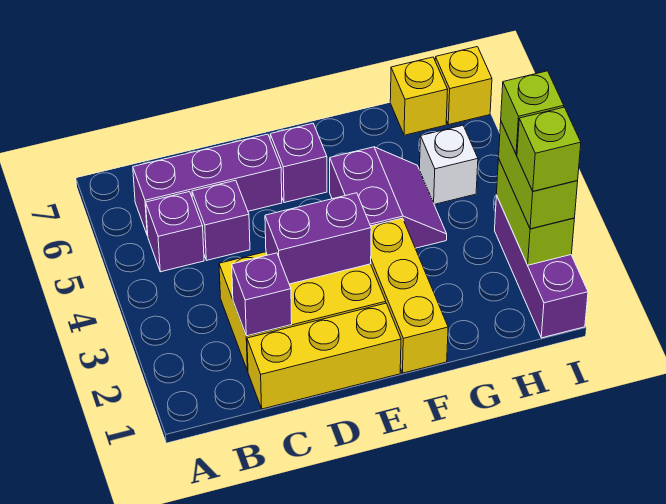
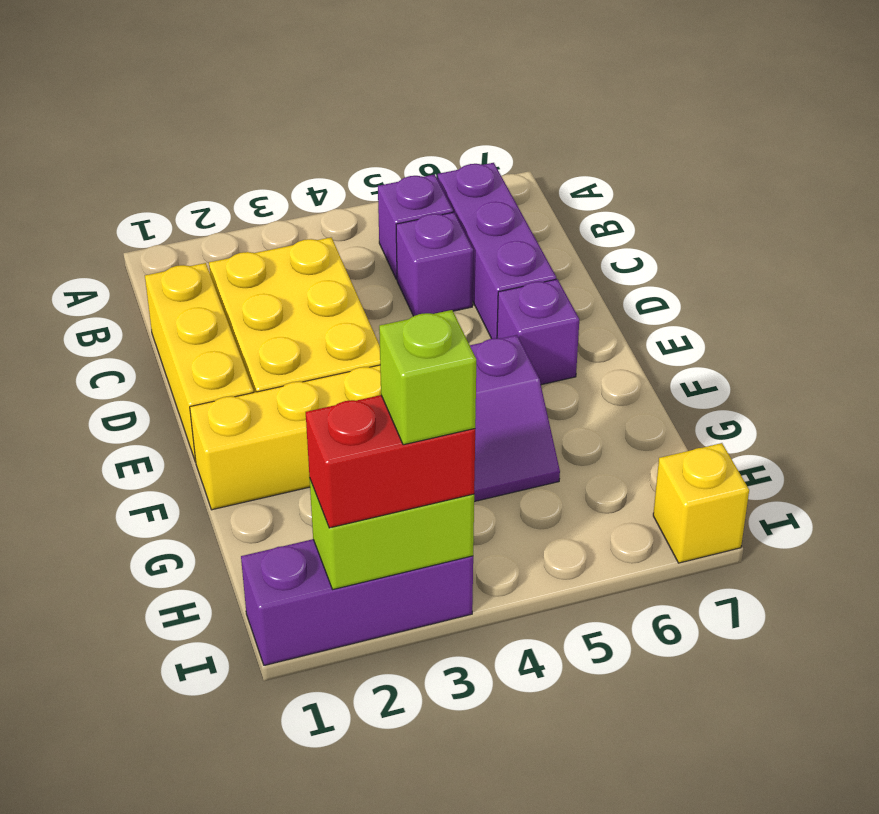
purple brick C2 level 2 -> none
purple brick D3:E3 level 2 -> none
white brick H5 level 1 -> none
yellow brick H7 level 1 -> none
lime brick I2:I3 level 3 -> red brick I2:I3 level 3
lime brick I2 level 4 -> none

